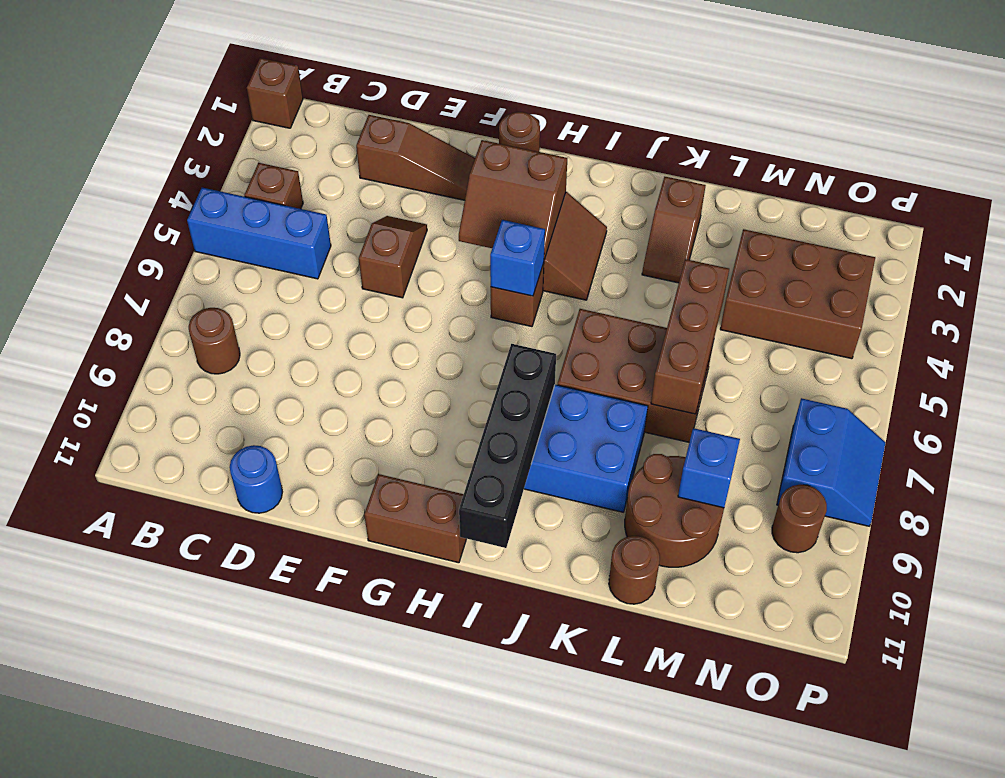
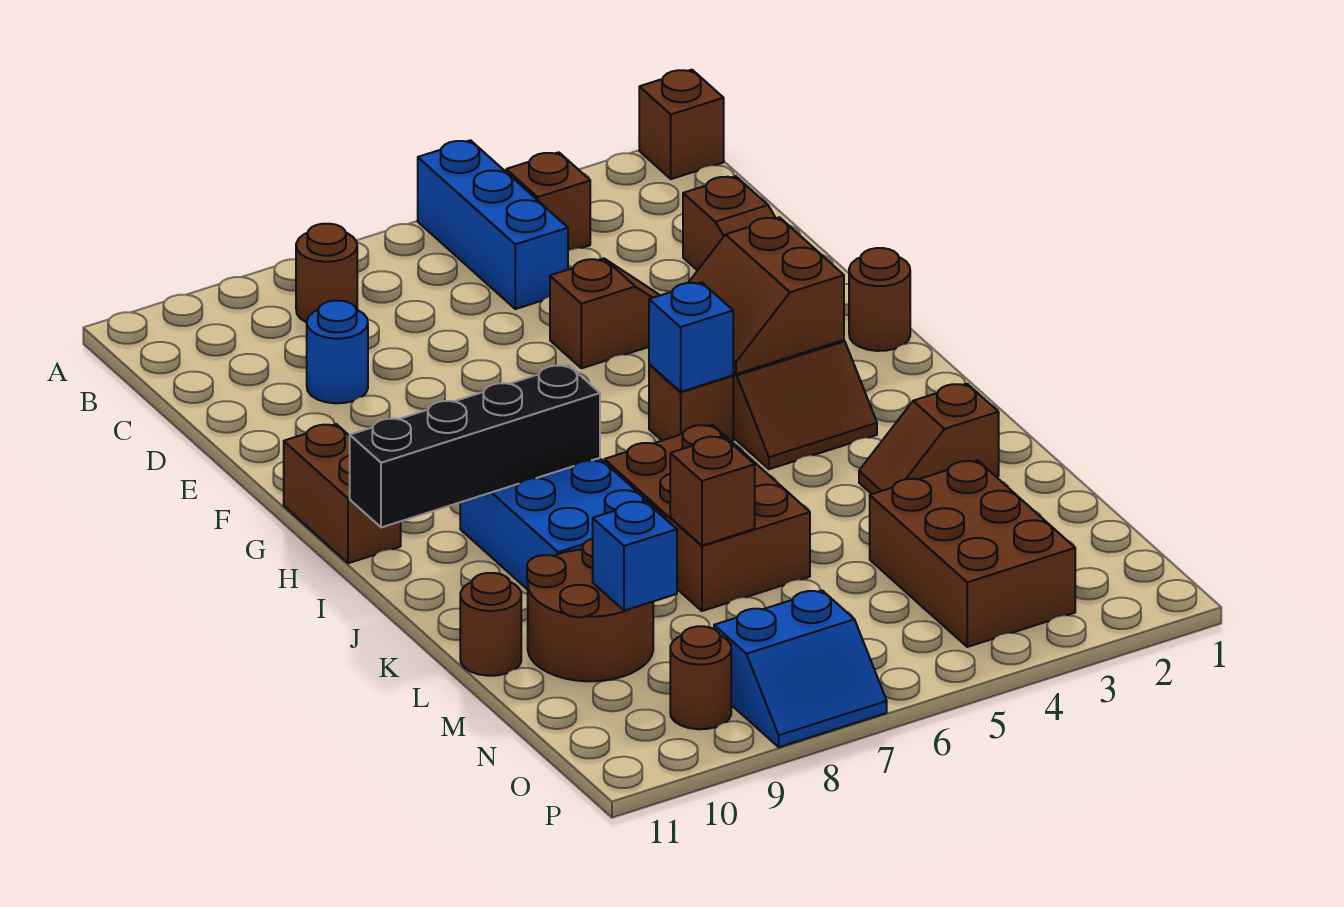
blue round brick D11 level 1 -> blue round brick D9 level 1
brown brick L5:L7 level 2 -> brown brick L7 level 2

